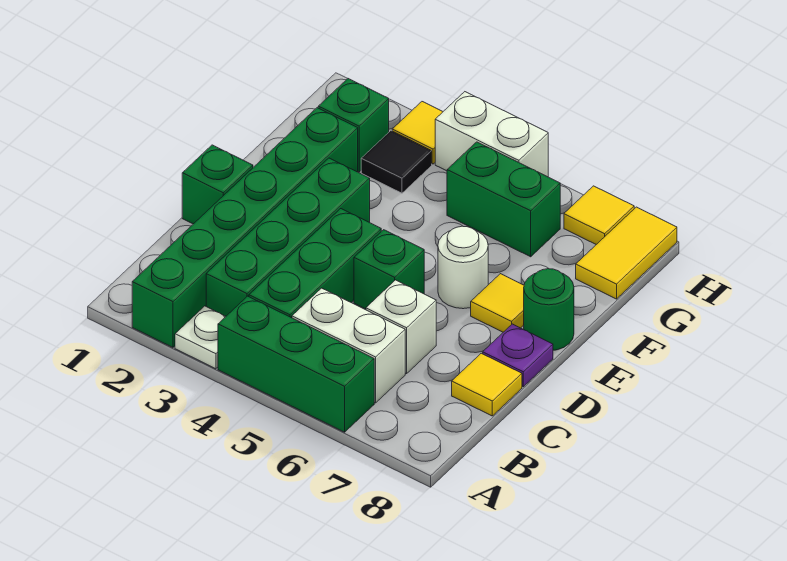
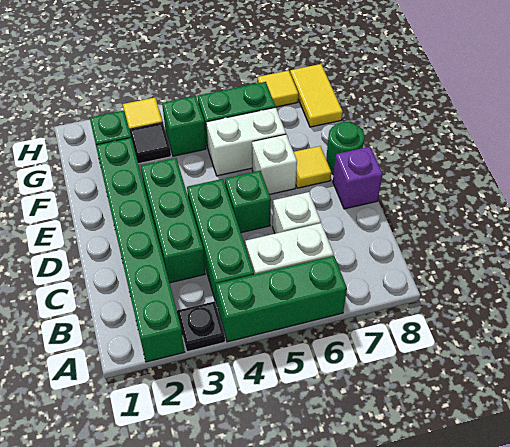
white plate A3 level 1 -> black plate A3 level 1
green brick B3:E3 level 1 -> green brick C3:E3 level 1
yellow tile C8 level 1 -> none
green brick D1 level 1 -> green brick G4 level 1
purple plate D8 level 1 -> purple brick D8 level 1
white round brick E6 level 1 -> white brick E6 level 1
white brick H4:H5 level 1 -> white brick F5:F6 level 1

